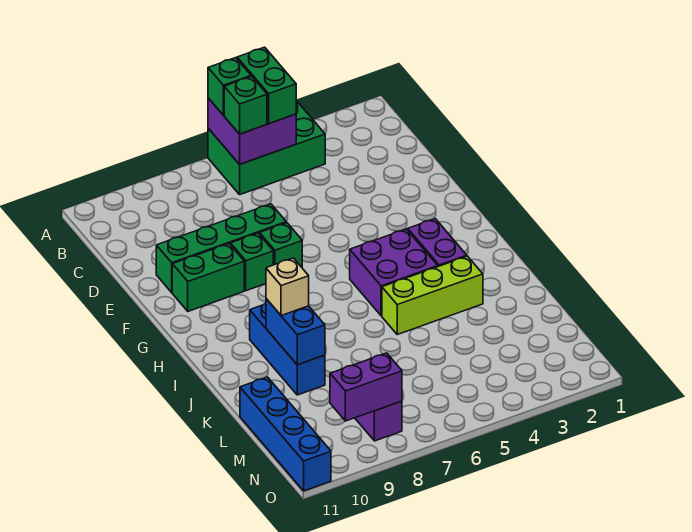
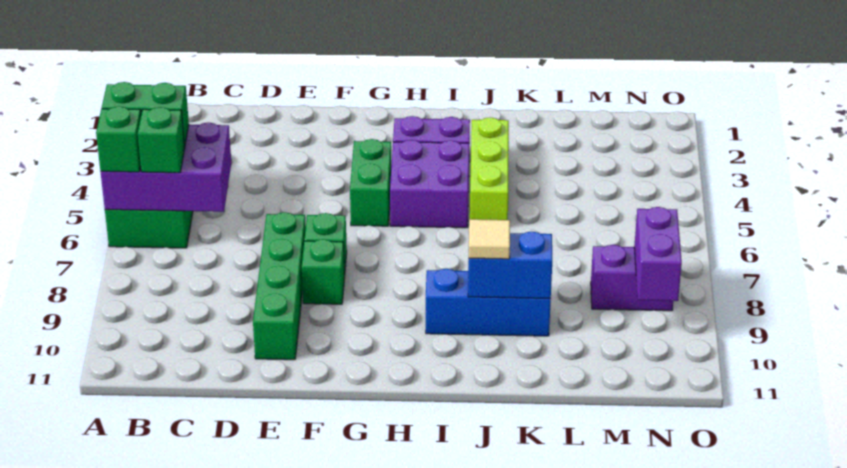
purple brick A5:B6 level 2 -> purple brick A5:C6 level 2
green brick F9:F10 level 1 -> green brick G4:G5 level 1
tan brick J9 level 3 -> tan tile J9 level 3
blue brick L11:O11 level 1 -> none

